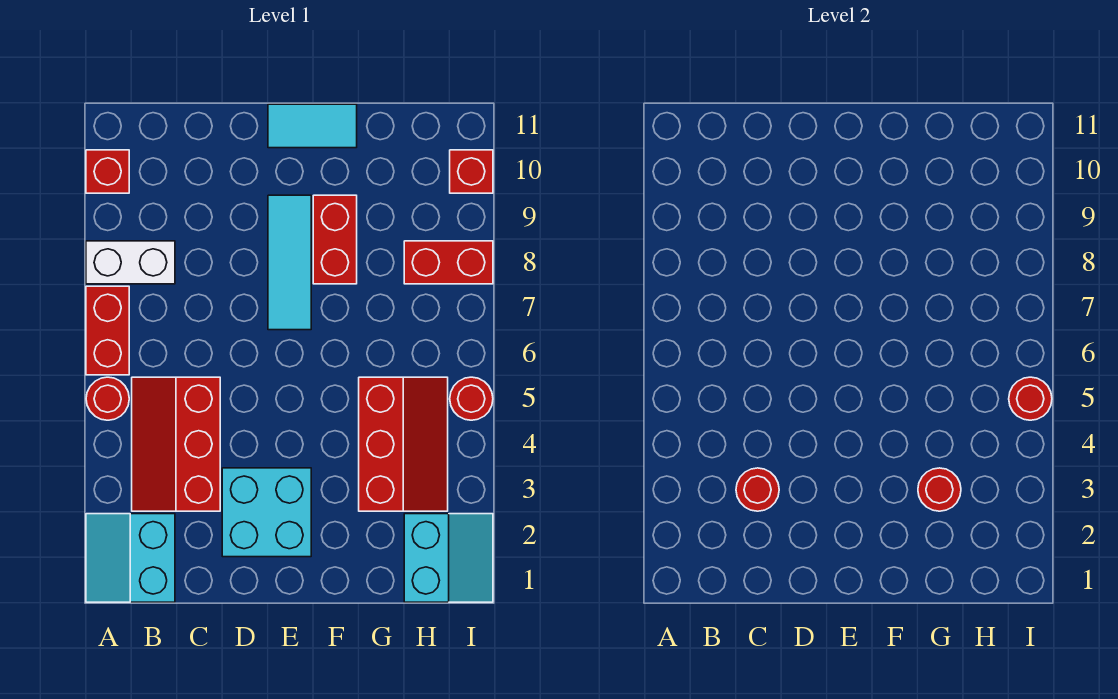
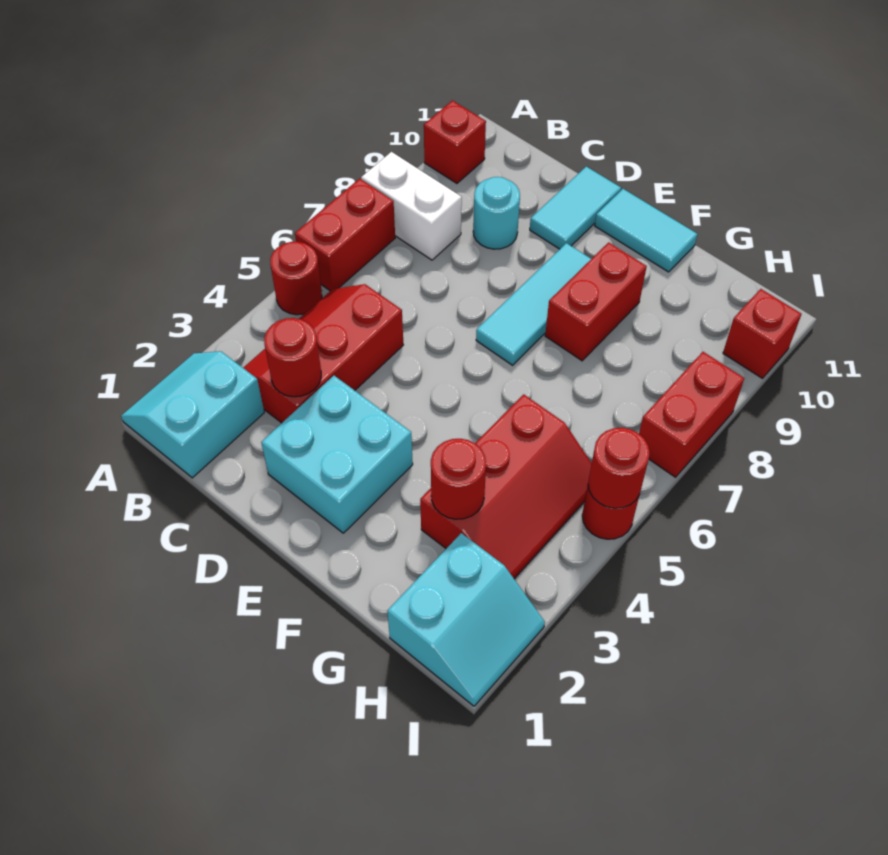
none -> cyan round brick C9 level 1
none -> cyan tile D10:D11 level 1
red brick H8:I8 level 1 -> red brick I7:I8 level 1

